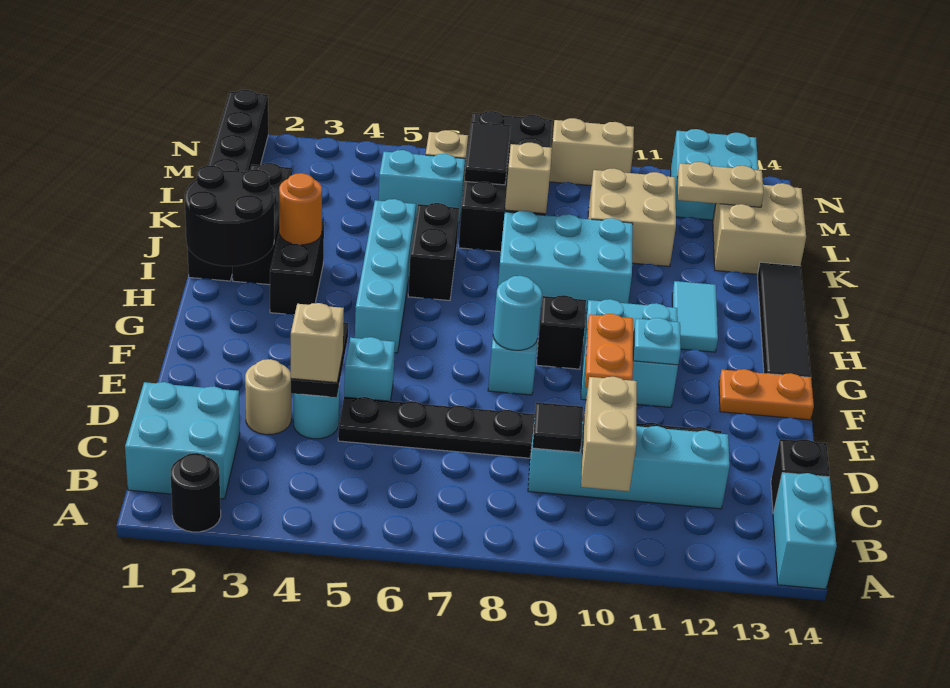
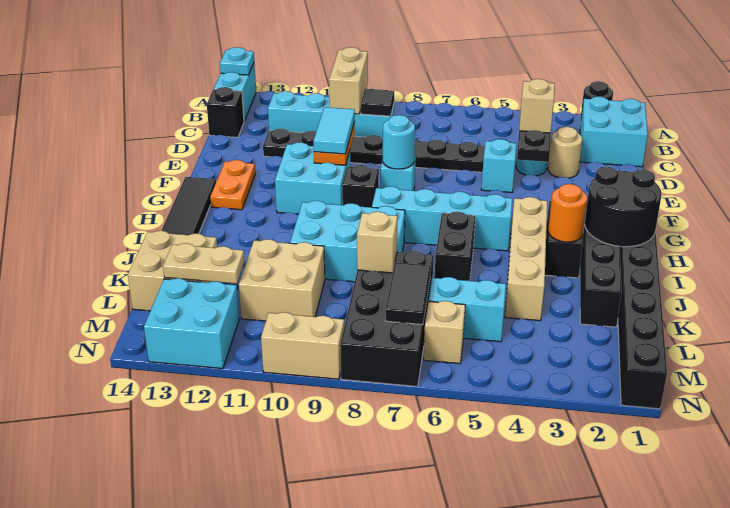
cyan plate F11 level 2 -> cyan plate A14 level 2
orange plate F13:F14 level 1 -> orange plate F13:G13 level 1
cyan brick G5:J5 level 1 -> cyan brick H5:H8 level 1
none -> tan brick H4:K4 level 1
cyan tile H12:I12 level 1 -> cyan tile E10:F10 level 3

